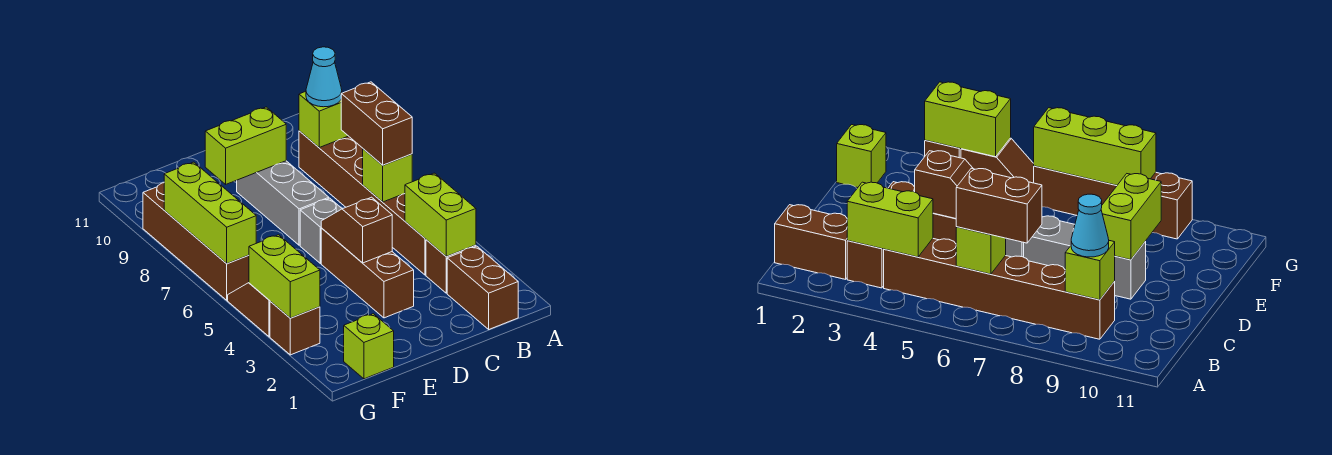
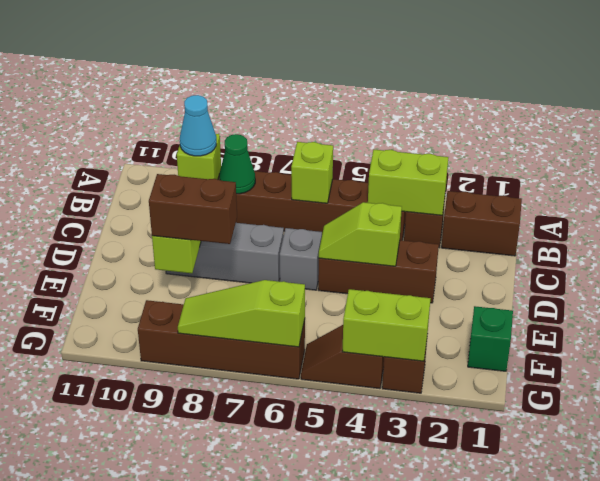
brown brick B6:B7 level 3 -> brown brick E8:E9 level 3
none -> green cone B8 level 2
brown slope D4:D5 level 2 top 4 -> lime slope D4:D5 level 2 top 4
lime brick F1 level 1 -> green brick F1 level 1
lime brick G6:G8 level 2 -> lime slope G6:G8 level 2 top 6

